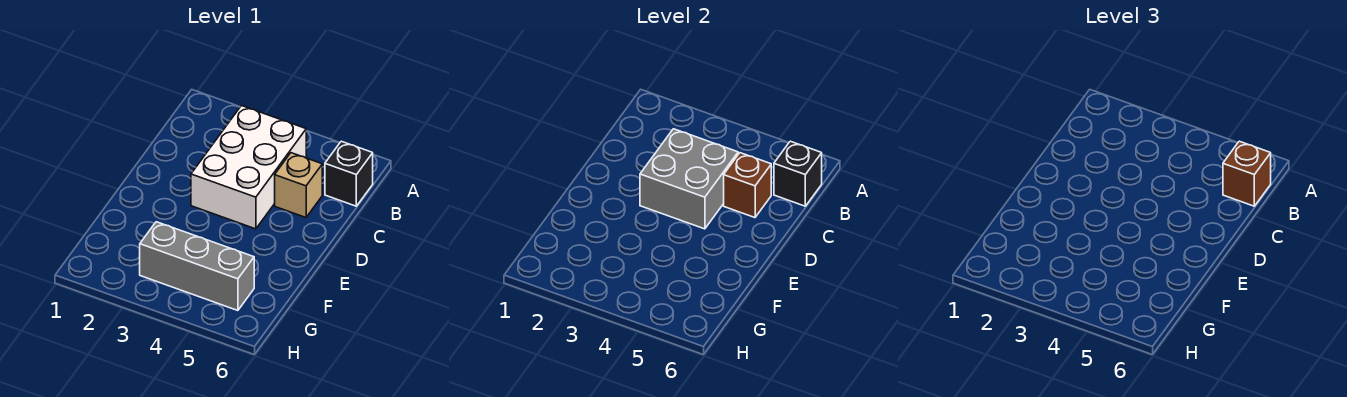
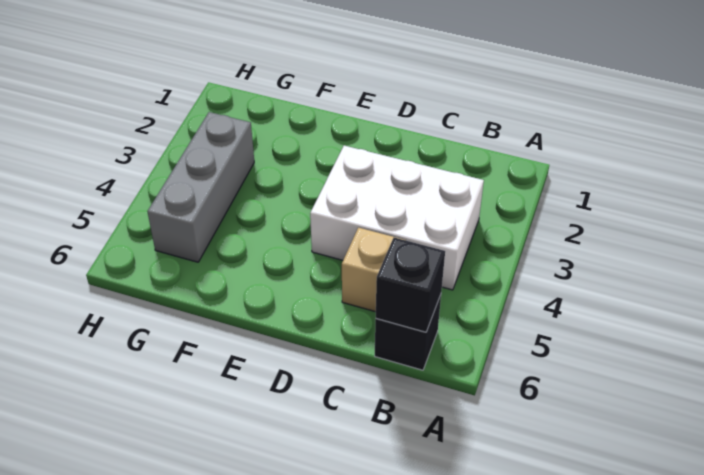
brown brick B6 level 3 -> none
grey brick C3:D4 level 2 -> none
brown brick C5 level 2 -> none

